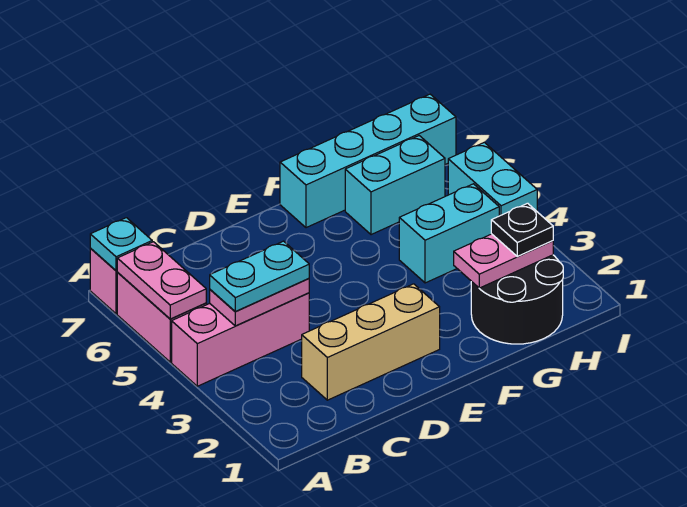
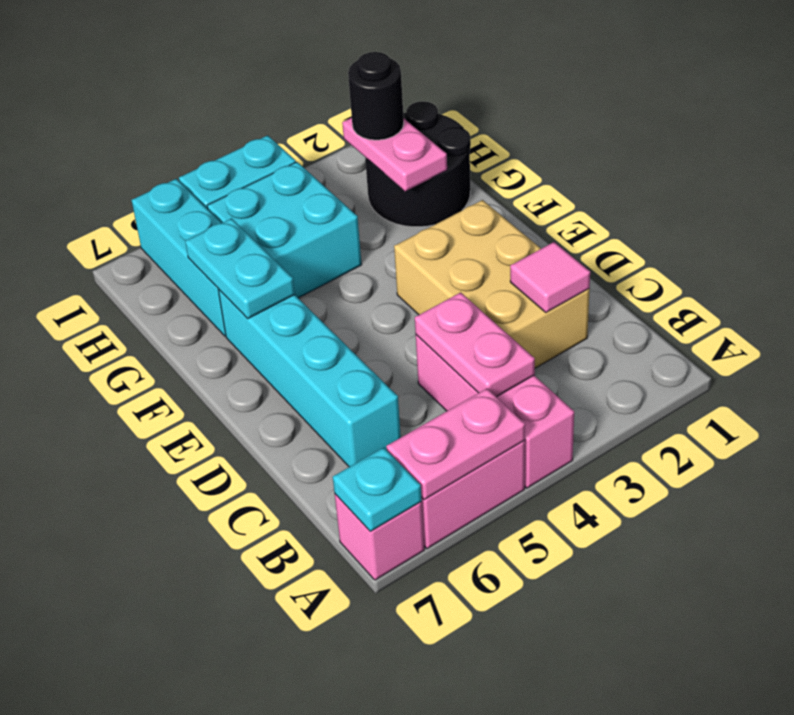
cyan plate B4:C4 level 3 -> cyan plate F6:G6 level 2
tan brick C2:E2 level 1 -> tan brick C2:E3 level 1
none -> pink tile C2 level 2
cyan brick F7:I7 level 1 -> cyan brick C6:F6 level 1
cyan brick G4:H4 level 1 -> cyan brick G4:H5 level 1
cyan brick G6:H6 level 1 -> cyan brick G6:I6 level 1
black plate H2 level 3 -> black round brick H2 level 3

